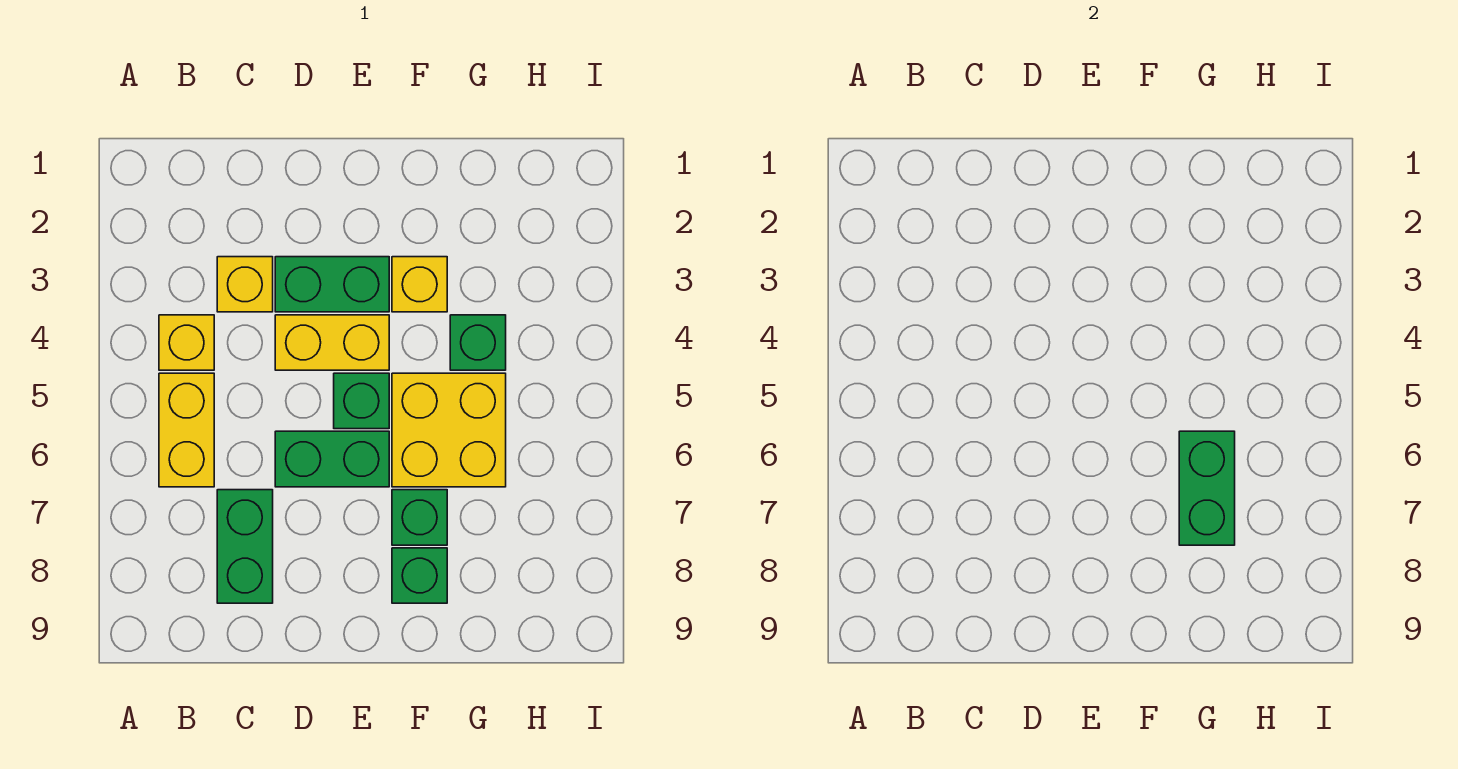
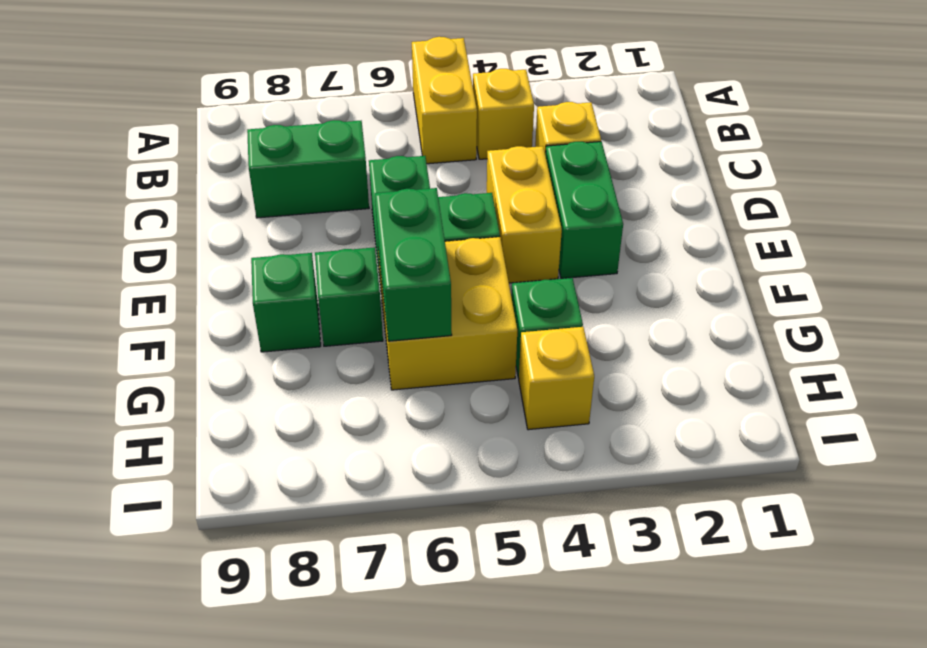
yellow brick B5:B6 level 1 -> yellow brick A5:B5 level 1
yellow brick F3 level 1 -> yellow brick H4 level 1
green brick G6:G7 level 2 -> green brick F6:G6 level 2

